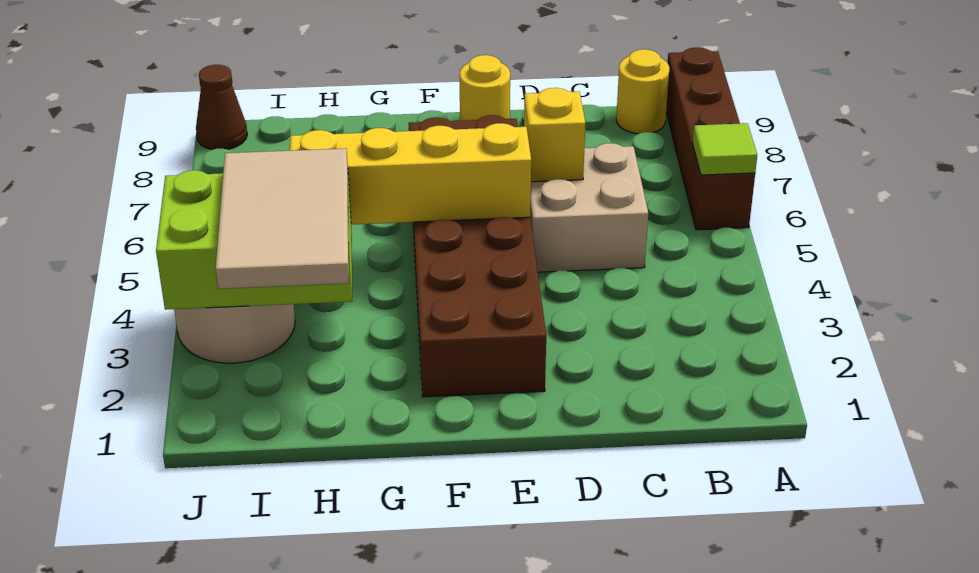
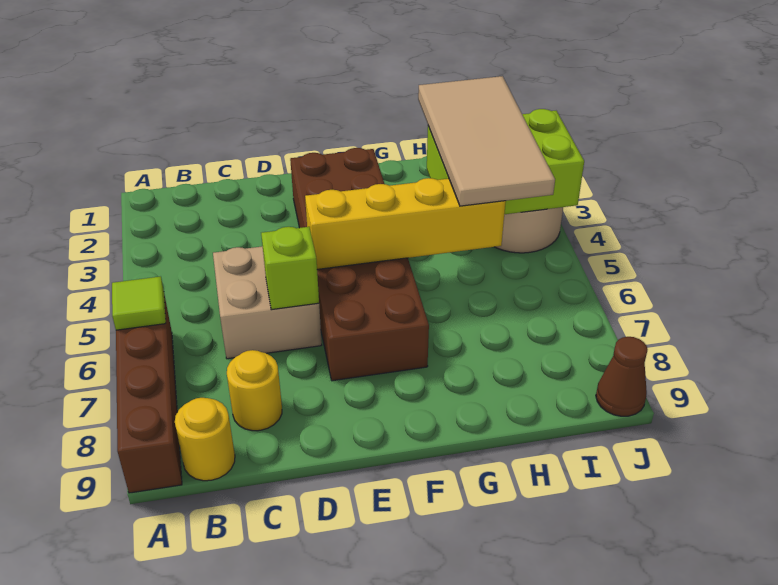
yellow brick D6 level 2 -> lime brick D6 level 2
yellow round brick E9 level 1 -> yellow round brick C8 level 1
tan tile H2:I4 level 3 -> tan tile H2:I5 level 3

